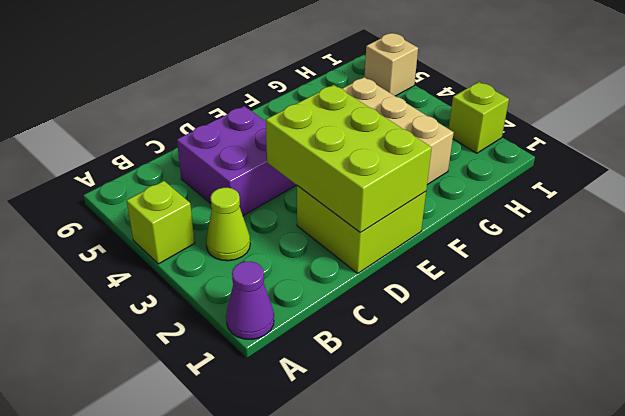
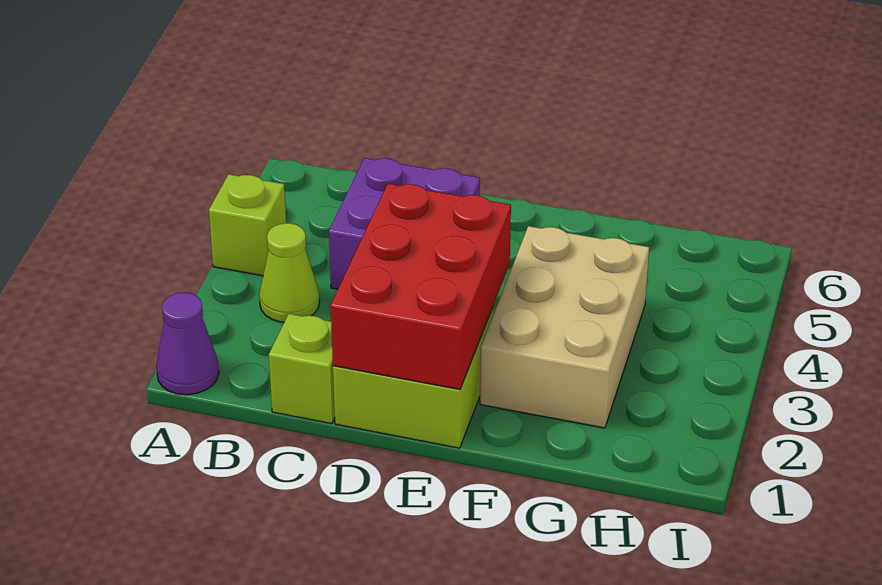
lime brick D1:E3 level 2 -> red brick D1:E3 level 2
lime brick I2 level 1 -> lime brick C1 level 1
tan brick I5 level 1 -> none

